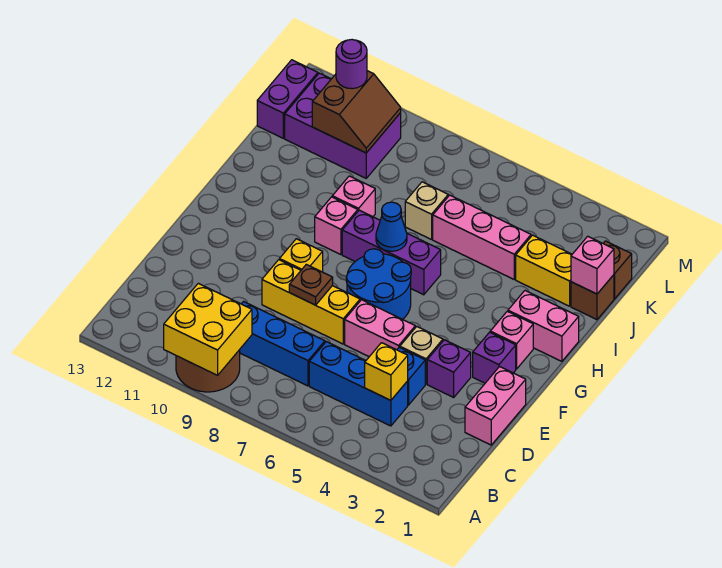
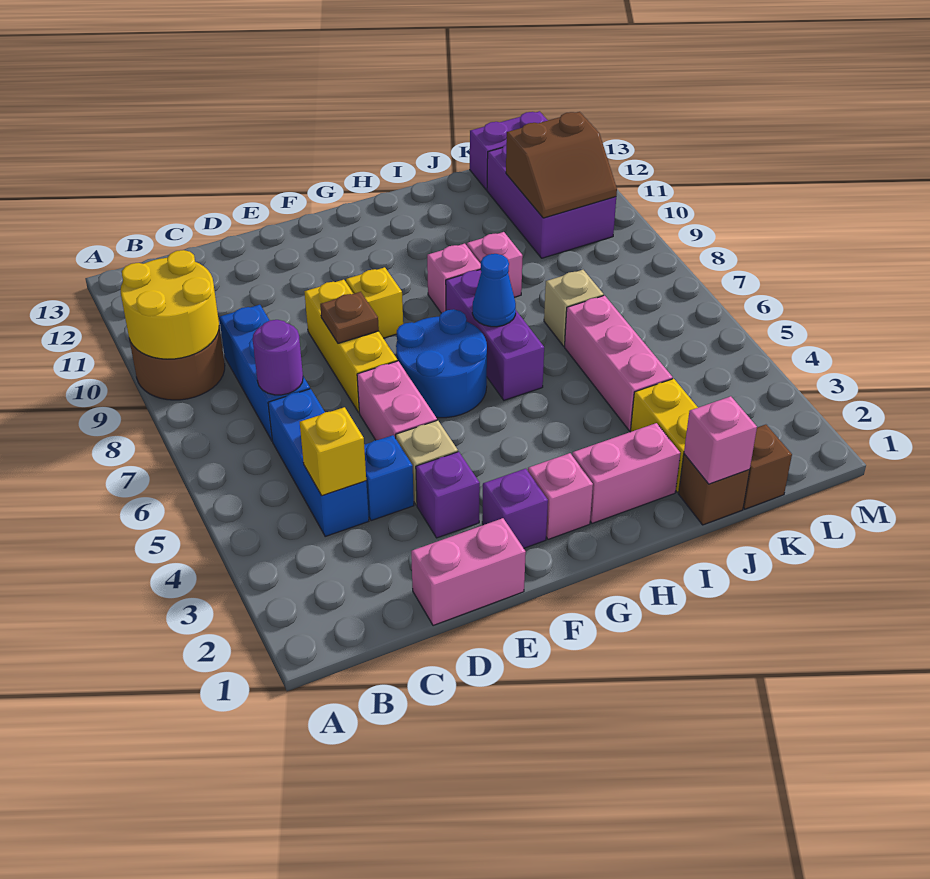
yellow brick A9:B10 level 2 -> yellow round brick A9:B10 level 2
pink brick H1:H2 level 1 -> pink brick H2:I2 level 1
purple round brick L11 level 3 -> purple round brick C7 level 2

